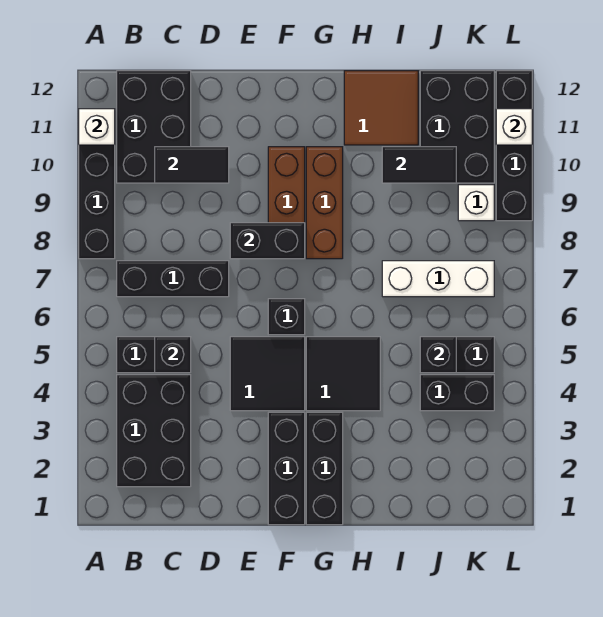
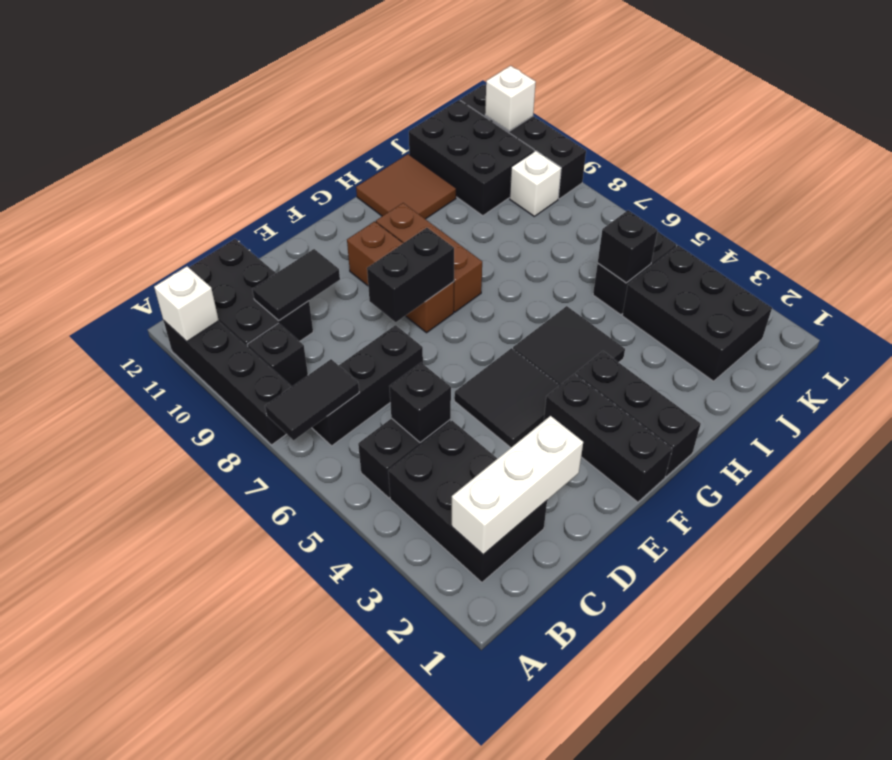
black brick F6 level 1 -> black brick B9 level 1
white brick I7:K7 level 1 -> white brick B2:D2 level 2
black tile I10:J10 level 2 -> black tile A7:B7 level 2
black brick J4:K4 level 1 -> black brick J2:K4 level 1

